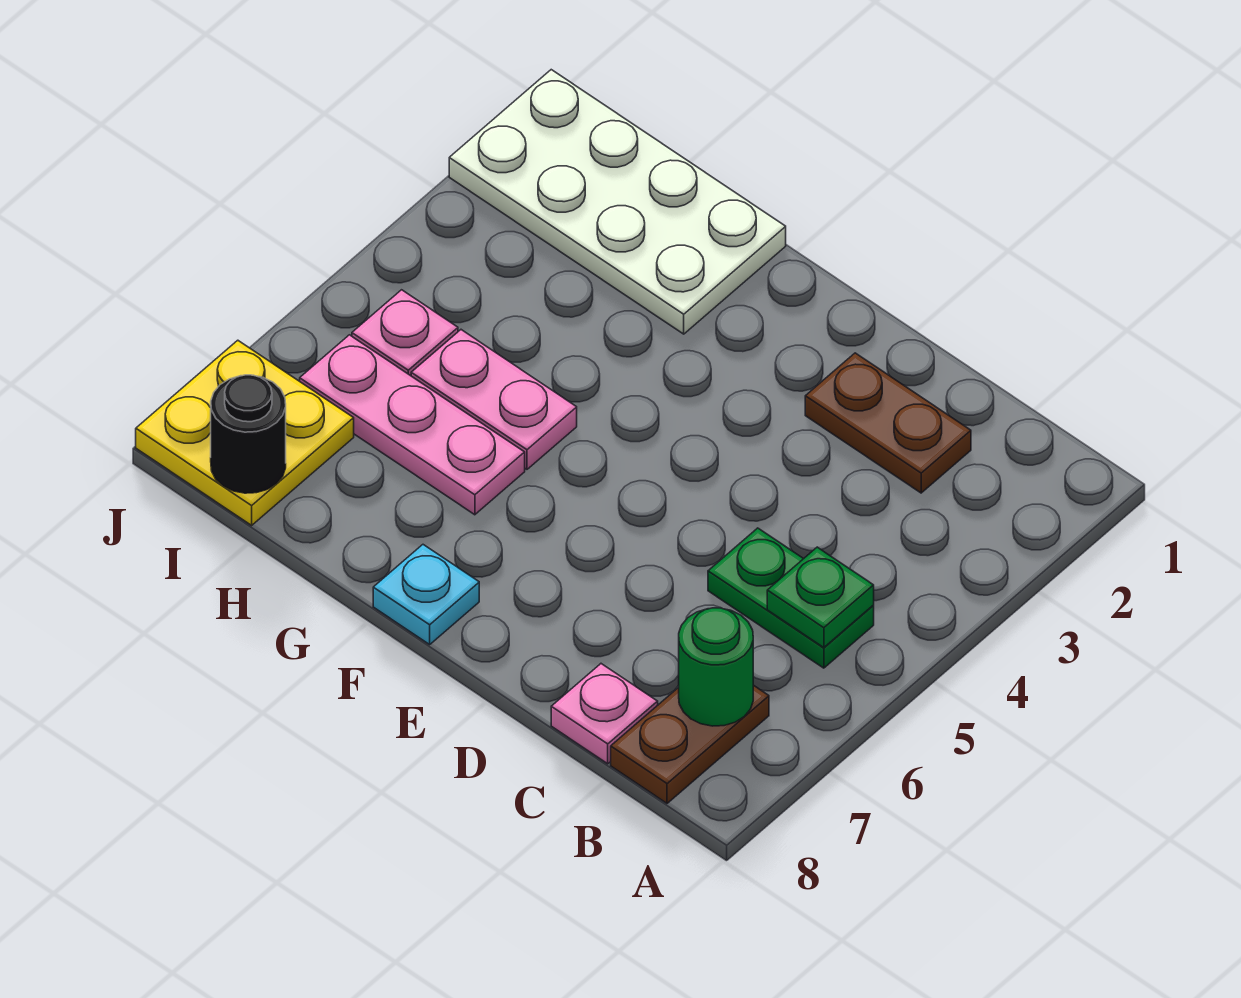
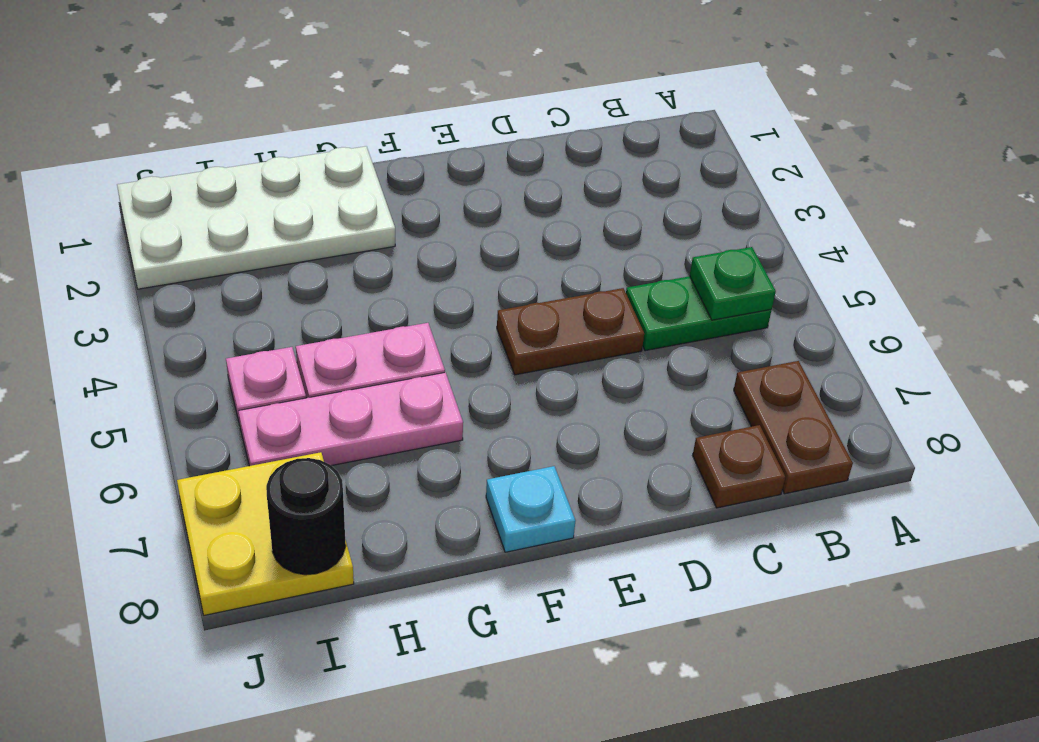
green round brick B7 level 2 -> none
brown plate C2:D2 level 1 -> brown plate D5:E5 level 1
pink plate C8 level 1 -> brown plate C8 level 1

